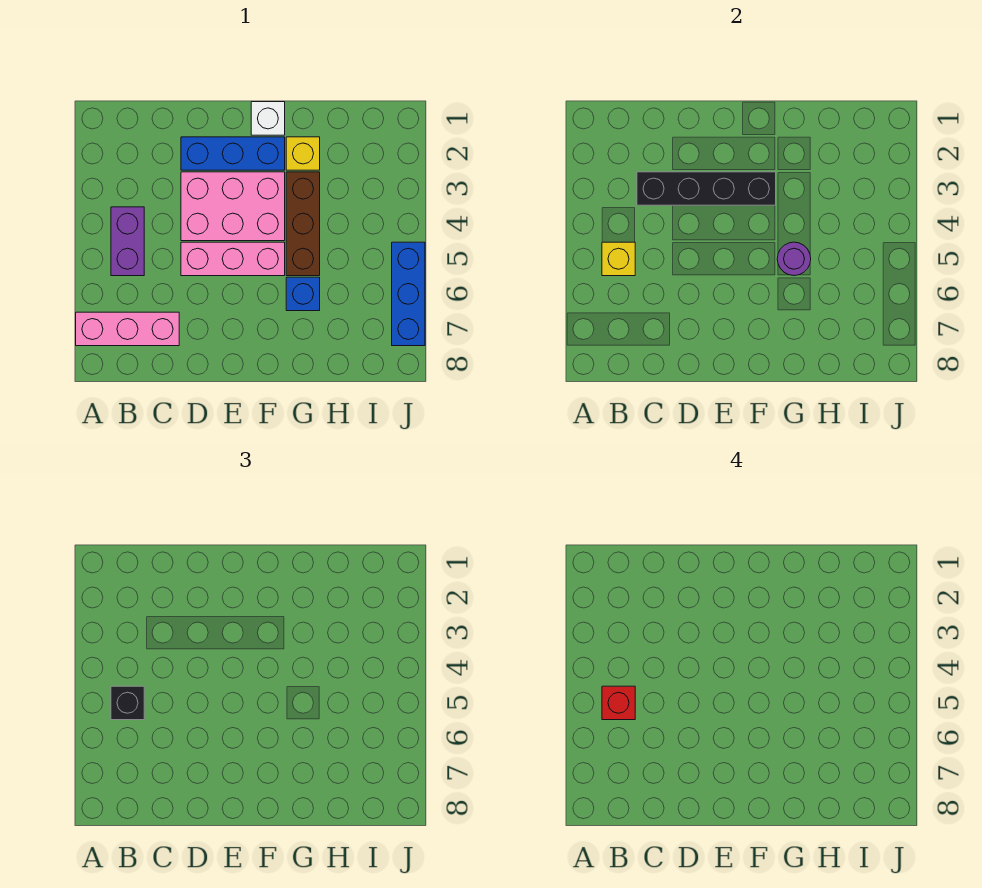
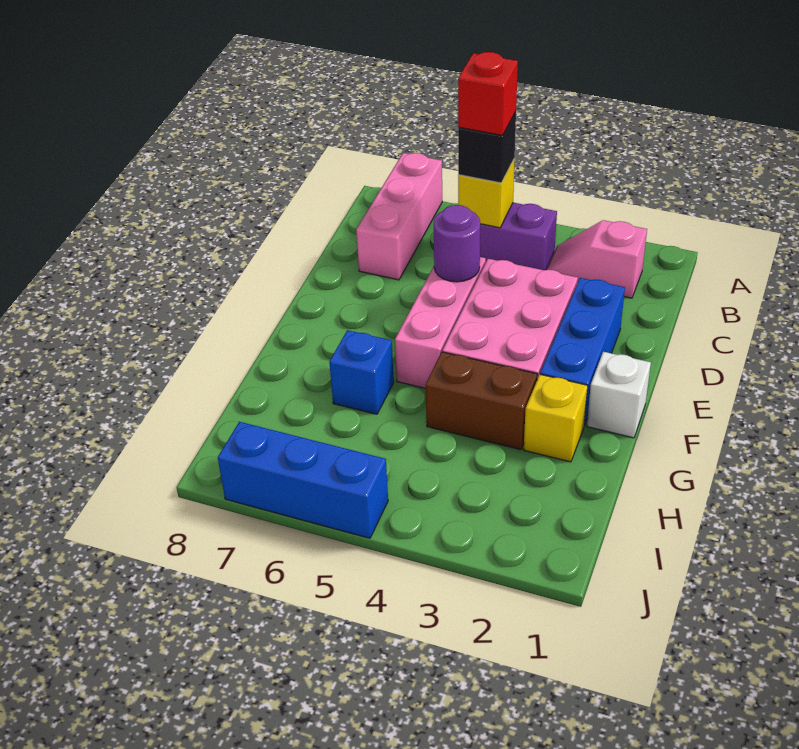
none -> pink slope B2:B3 level 1 top 2
black brick C3:F3 level 2 -> none
brown brick G3:G5 level 1 -> brown brick G3:G4 level 1
purple round brick G5 level 2 -> purple round brick D5 level 2

